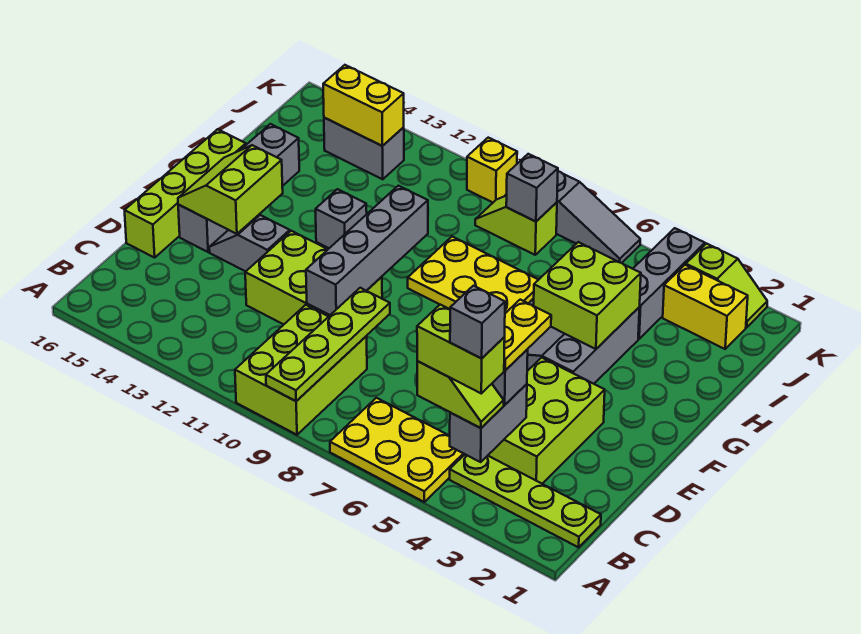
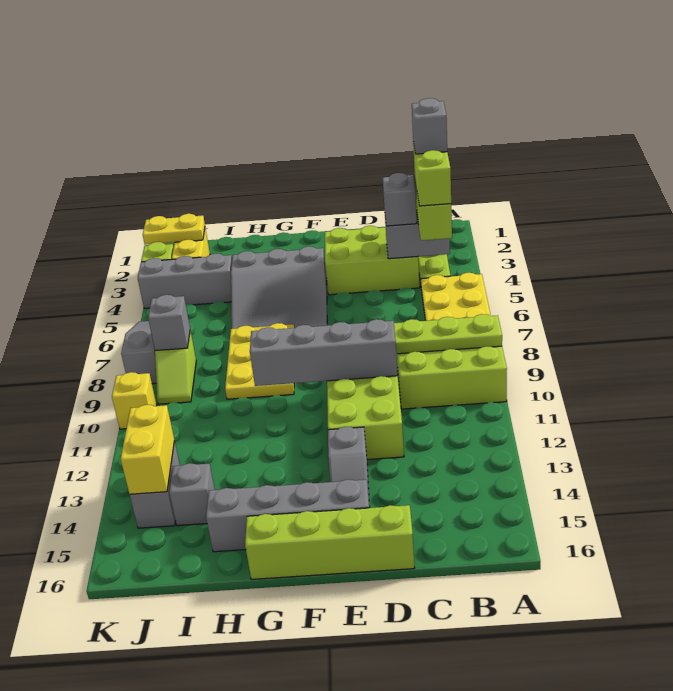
yellow plate C4:D4 level 4 -> yellow plate J2:K2 level 2
lime slope E14:F15 level 2 top 14 -> none
lime brick G4:H5 level 2 -> none
grey brick G12 level 1 -> grey brick I14 level 1

